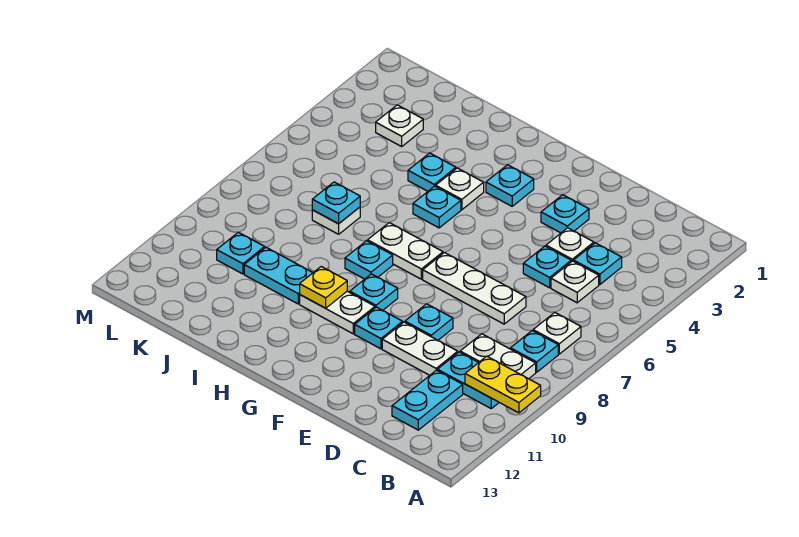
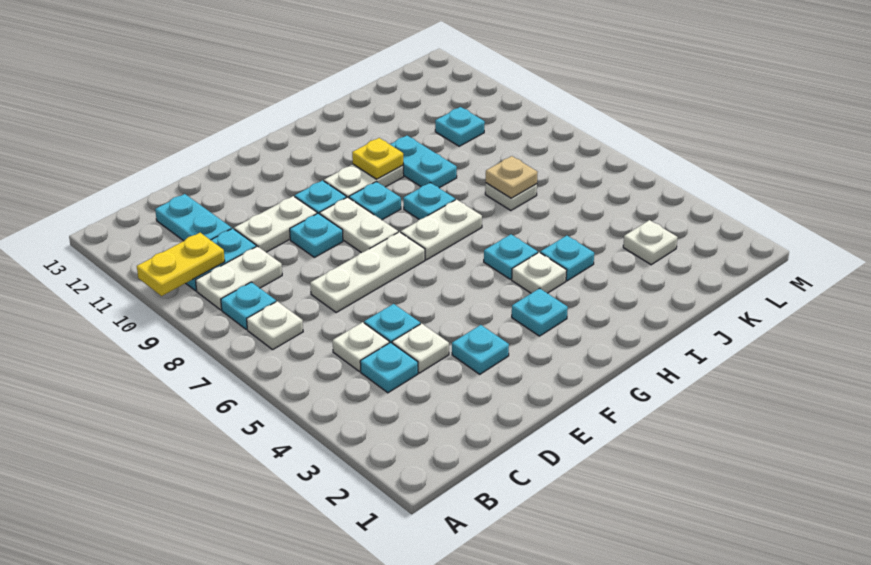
none -> white plate F8:F9 level 1
cyan plate I10:J10 level 1 -> cyan plate I9:I10 level 1
cyan plate J7 level 2 -> tan plate J7 level 2

